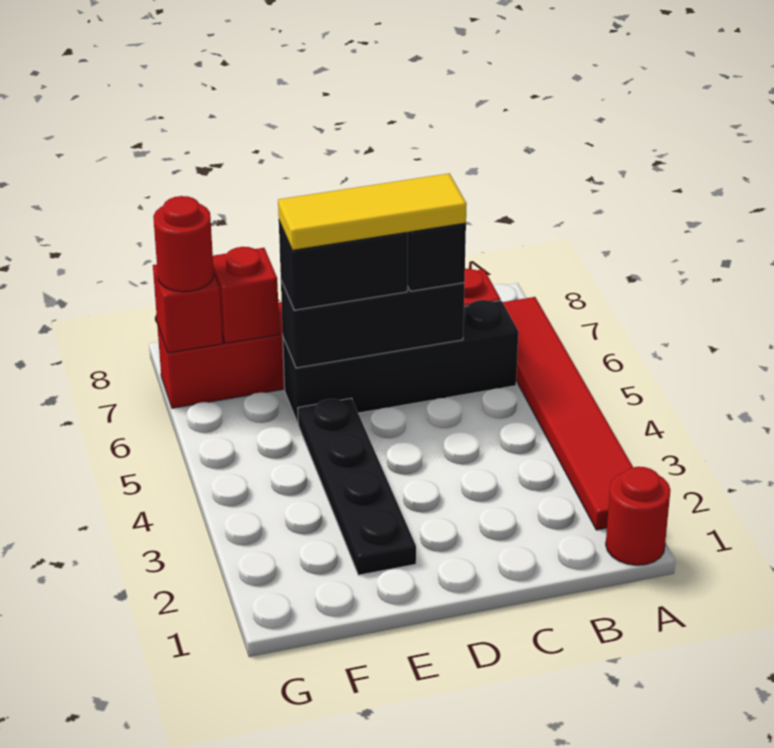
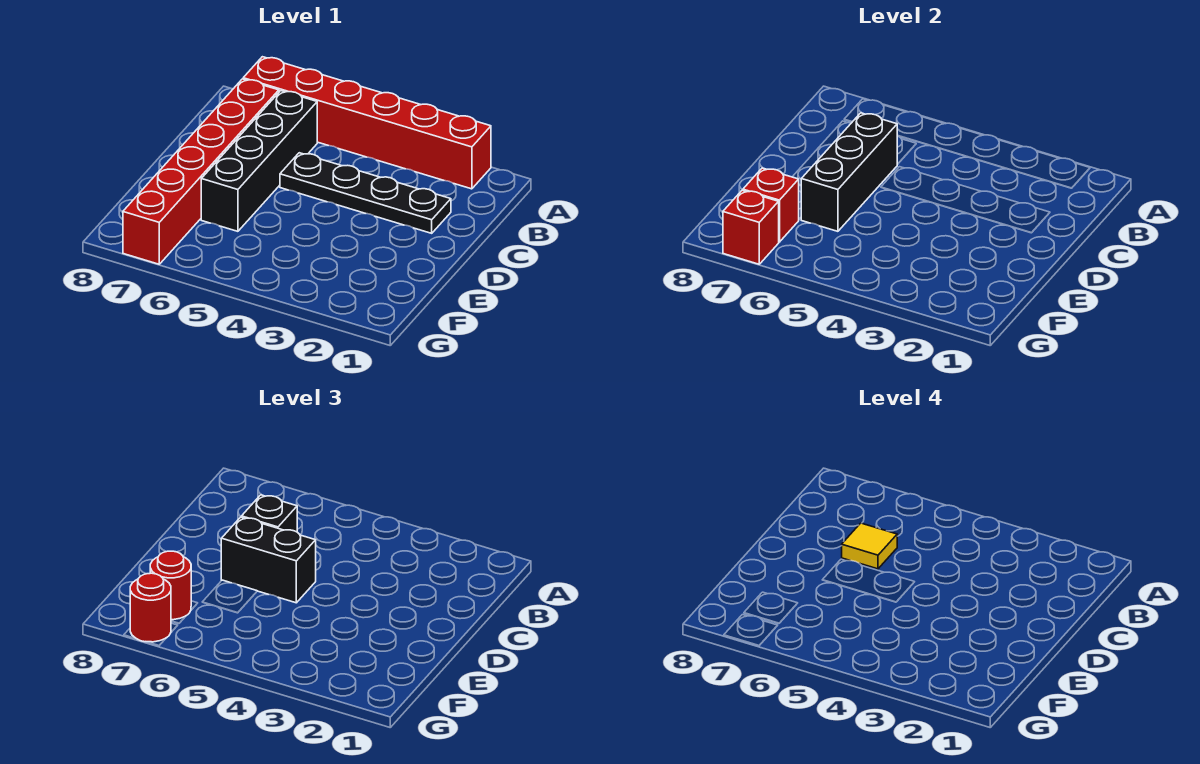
red round brick A1 level 1 -> red round brick F7 level 3
red tile A2:A7 level 1 -> red brick A2:A7 level 1
yellow tile C6:E6 level 4 -> yellow tile C6 level 4
black brick D6:E6 level 3 -> black brick D5:D6 level 3
black plate E2:E5 level 1 -> black plate C2:C5 level 1

